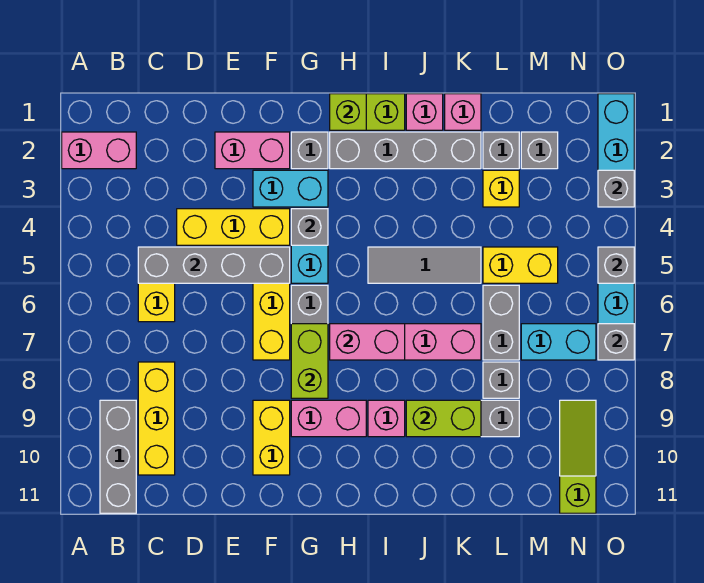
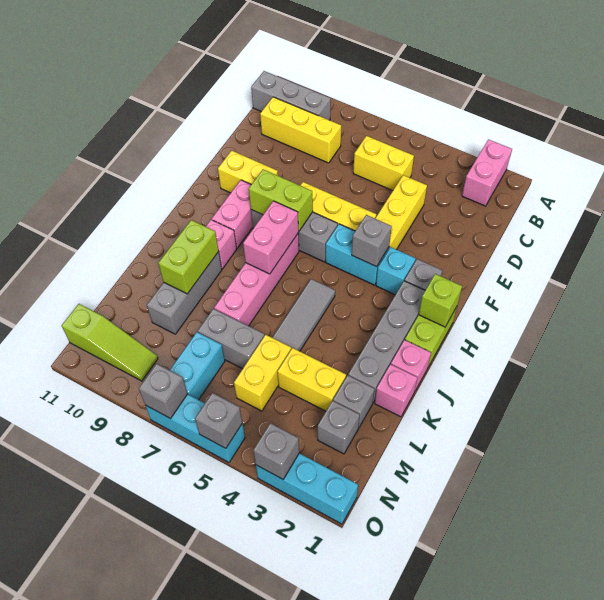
grey brick C5:F5 level 2 -> none
pink brick E2:F2 level 1 -> none
cyan brick F3:G3 level 1 -> cyan brick G3 level 1
yellow brick L3 level 1 -> yellow brick L3:L4 level 1
grey brick L8 level 1 -> none

